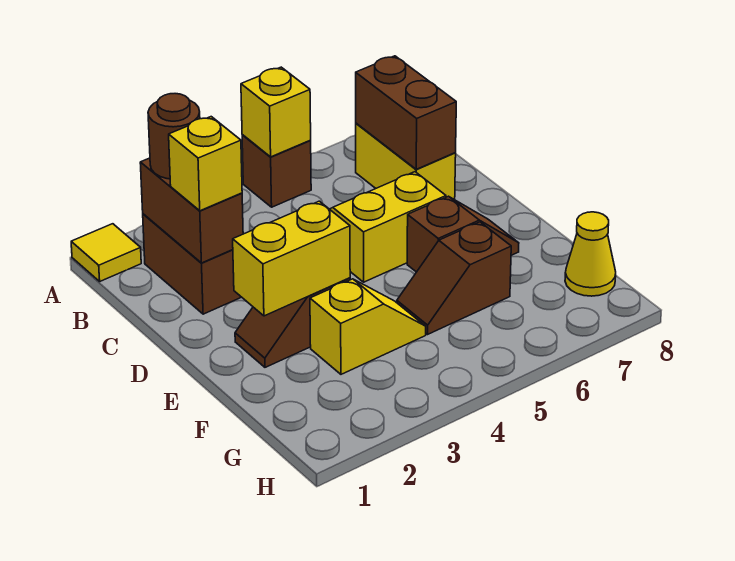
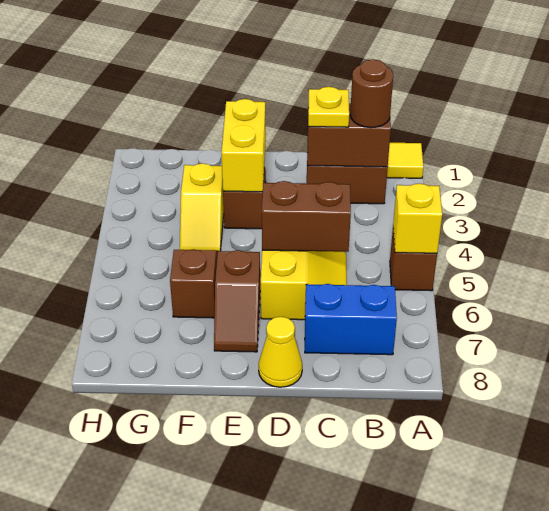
yellow brick B7:C7 level 1 -> blue brick B7:C7 level 1
brown brick B7:C7 level 2 -> brown brick C5:D5 level 2
yellow brick C2 level 3 -> yellow plate C2 level 3
yellow cone G8 level 1 -> yellow cone D8 level 1

